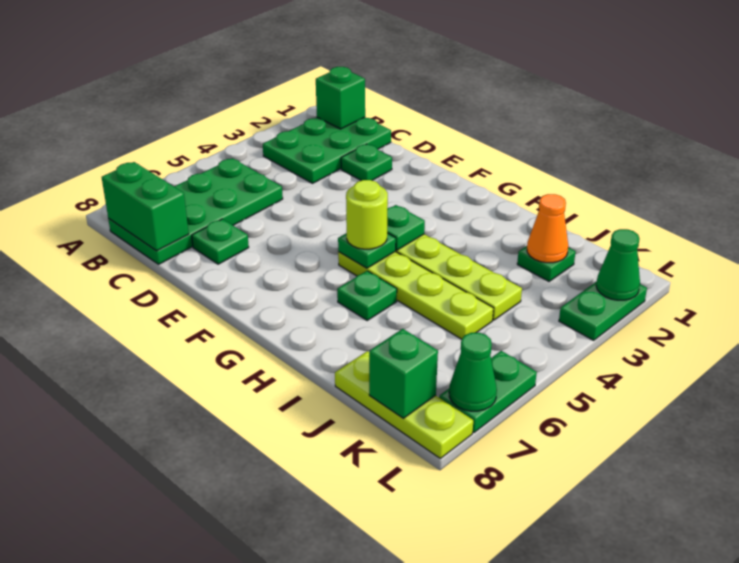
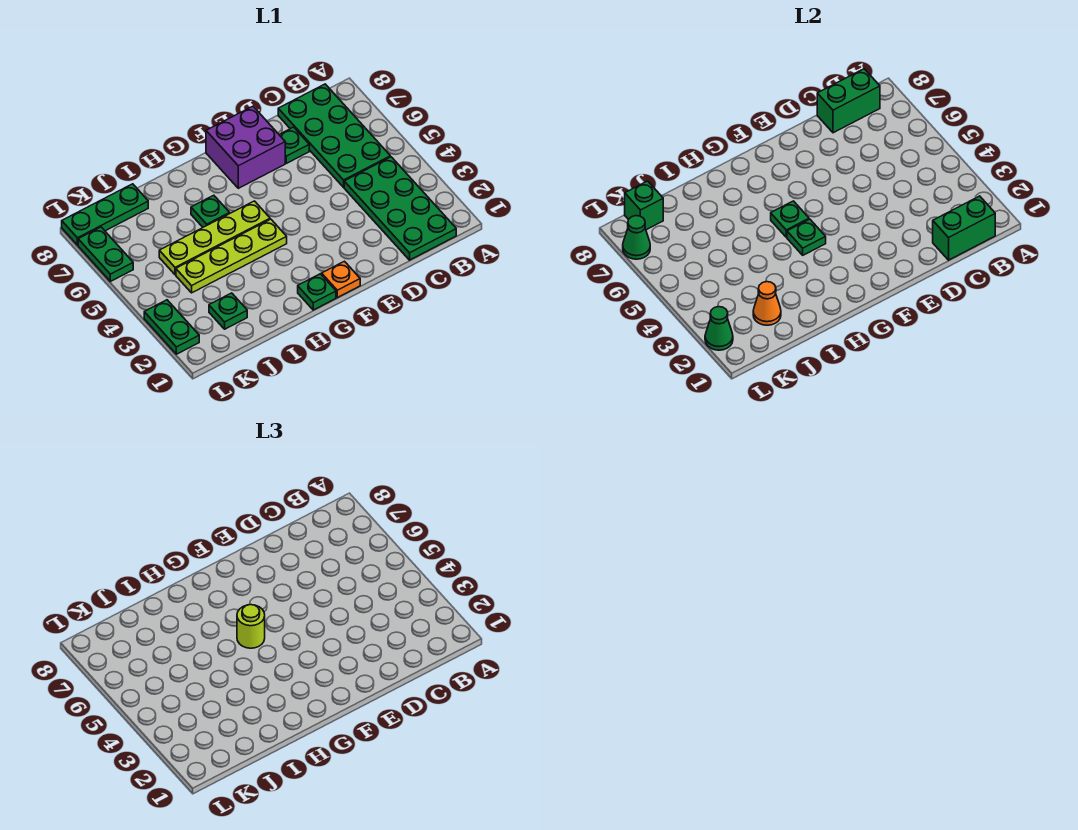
green plate B1:C3 level 1 -> green plate B1:C4 level 1
green brick B1 level 2 -> green brick B1:C1 level 2
green plate D2 level 1 -> green plate G1 level 1
none -> purple brick E7:F8 level 1
none -> orange plate F1 level 1
lime plate J8:L8 level 1 -> green plate J8:L8 level 1

